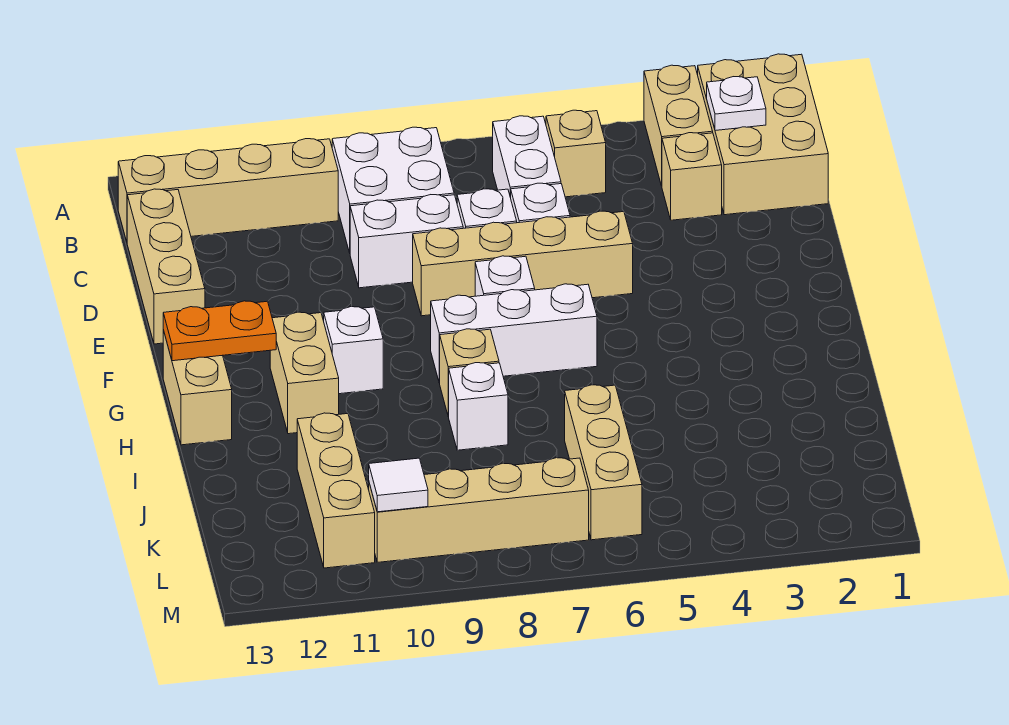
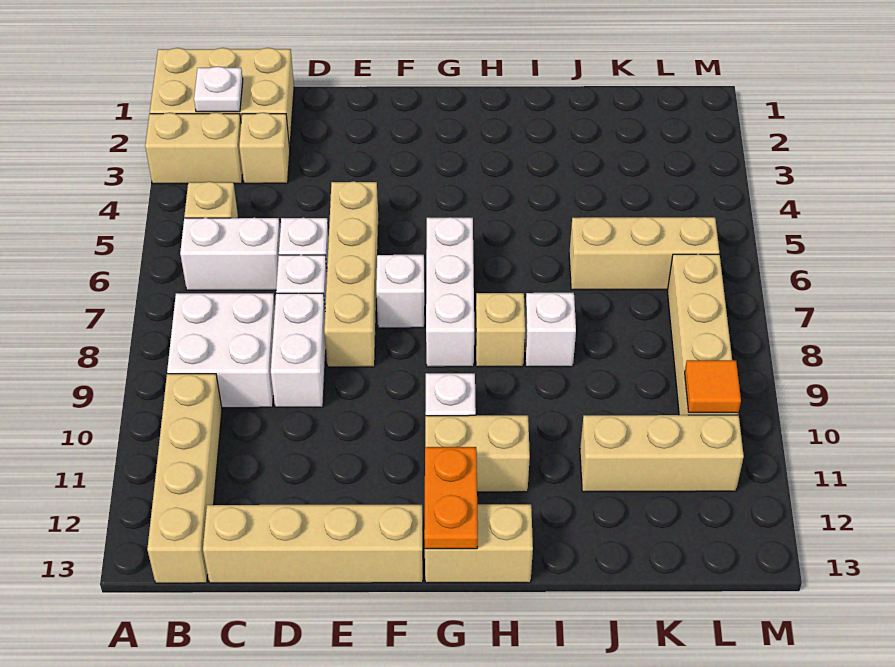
tan brick C13:E13 level 1 -> tan brick C13:F13 level 1
white tile L10 level 2 -> orange tile L10 level 2

